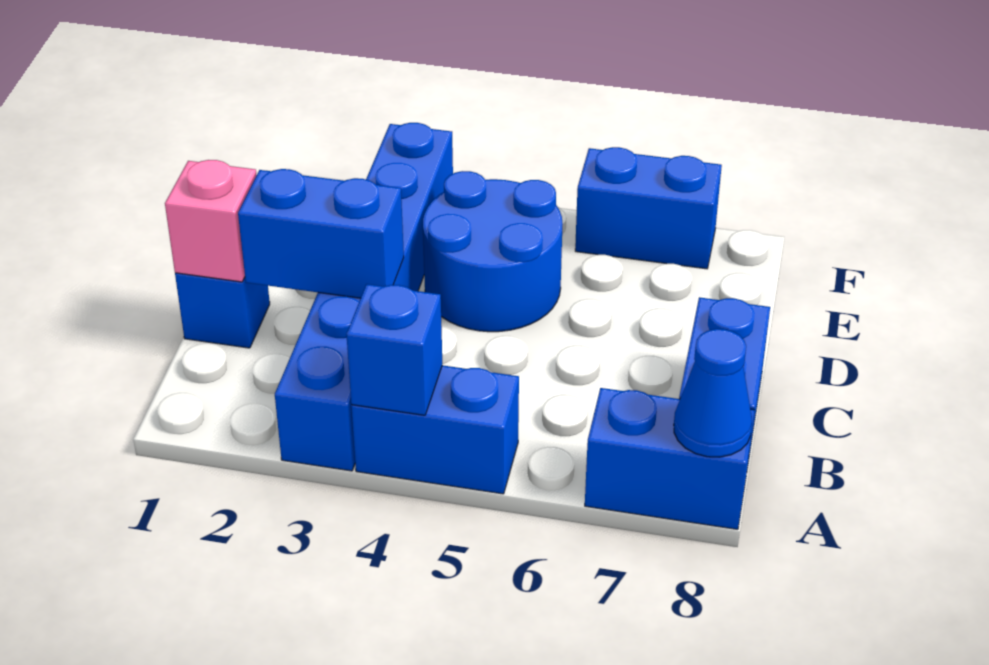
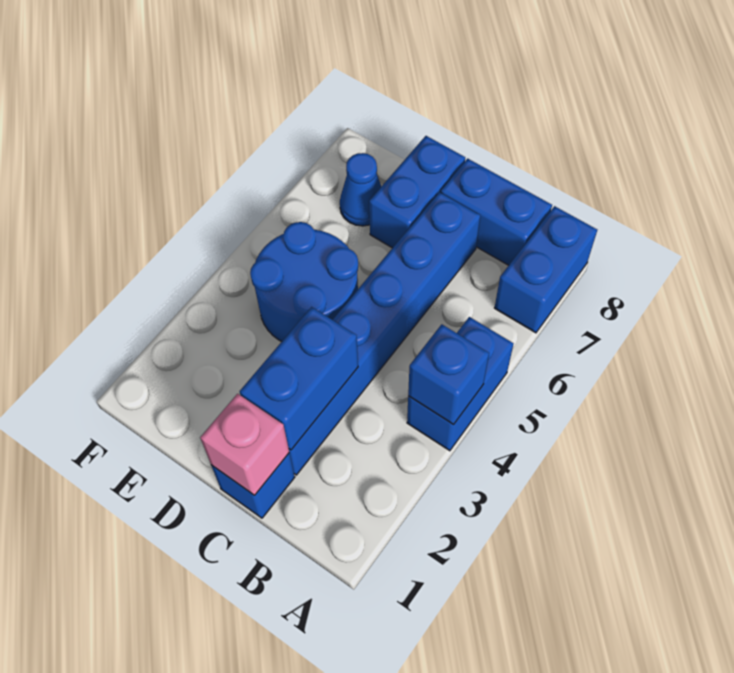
blue brick A3:F3 level 1 -> blue brick C2:C7 level 1
blue cone A8 level 2 -> blue cone E7 level 1
blue brick F6:F7 level 1 -> blue brick D7:D8 level 1

